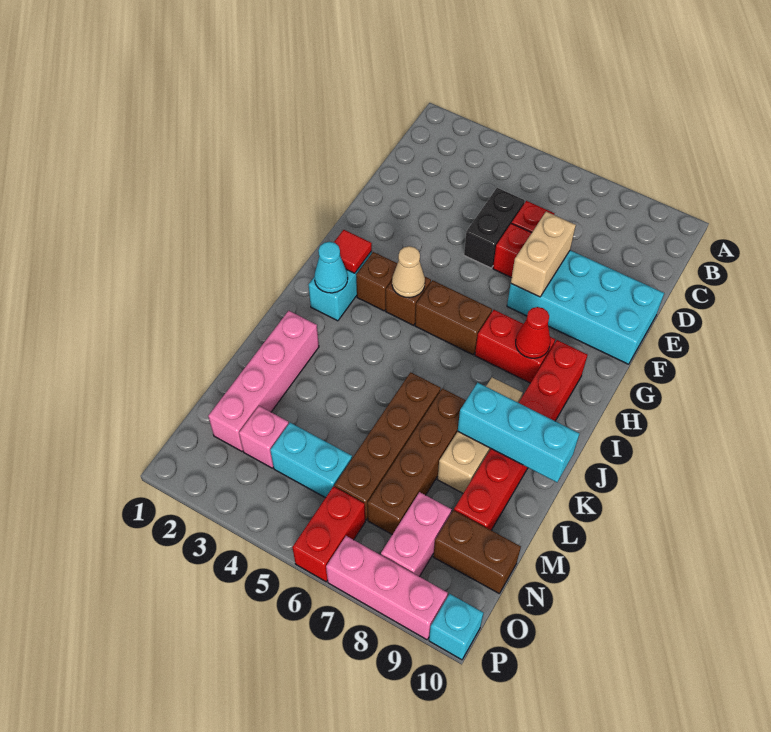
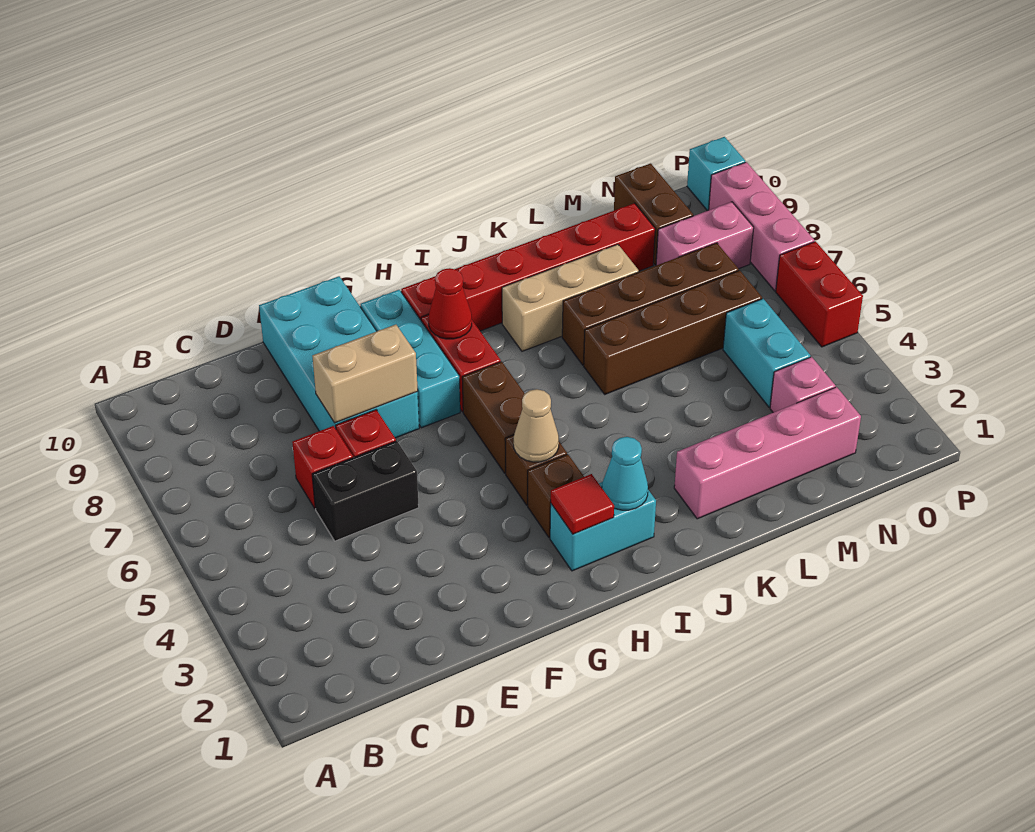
cyan brick K8:K10 level 2 -> cyan brick G7:G9 level 1
red brick O6:P6 level 1 -> red brick P5:P6 level 1

